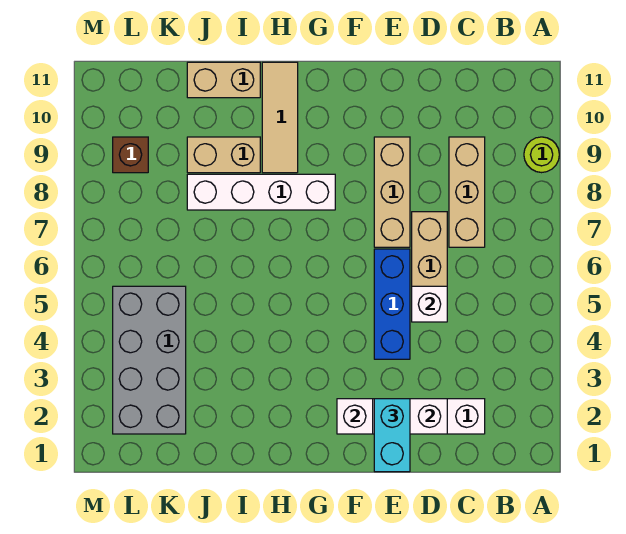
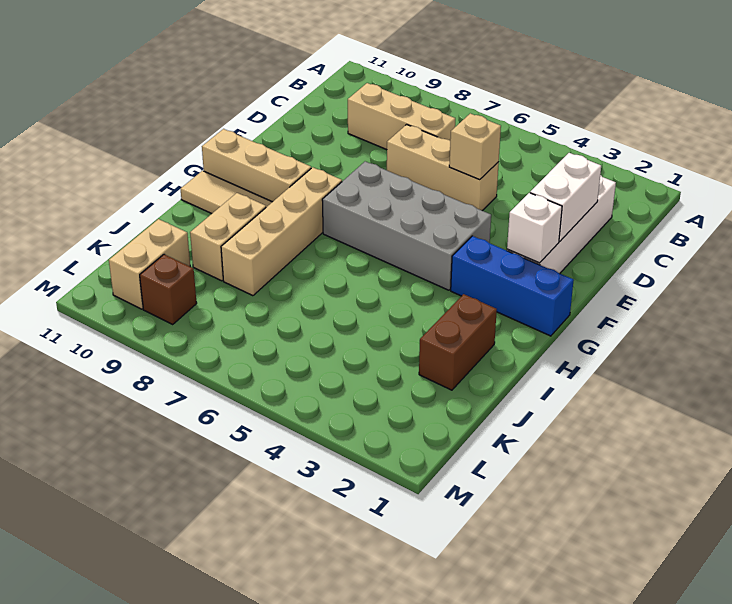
lime round brick A9 level 1 -> none
white brick D5 level 2 -> tan brick D5 level 2
cyan brick E1:E2 level 3 -> none
blue brick E4:E6 level 1 -> blue brick G1:G3 level 1
tan brick E7:E9 level 1 -> tan brick G9:G11 level 1
white brick G8:J8 level 1 -> tan brick G8:J8 level 1
none -> brown brick I2:J2 level 1
tan brick I11:J11 level 1 -> tan brick K10:L10 level 1
grey brick K2:L5 level 1 -> grey brick F4:G7 level 1

